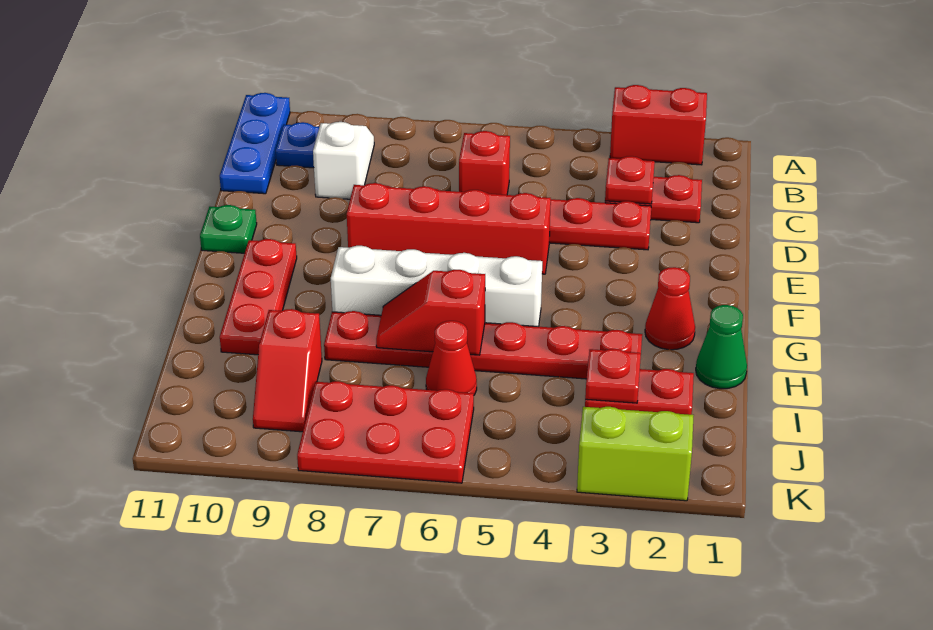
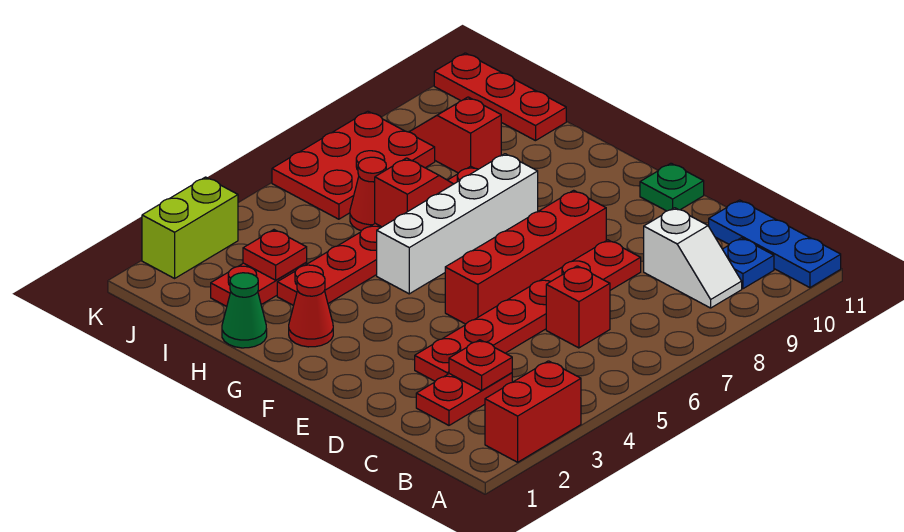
red plate F10:H10 level 1 -> red plate I11:K11 level 1

